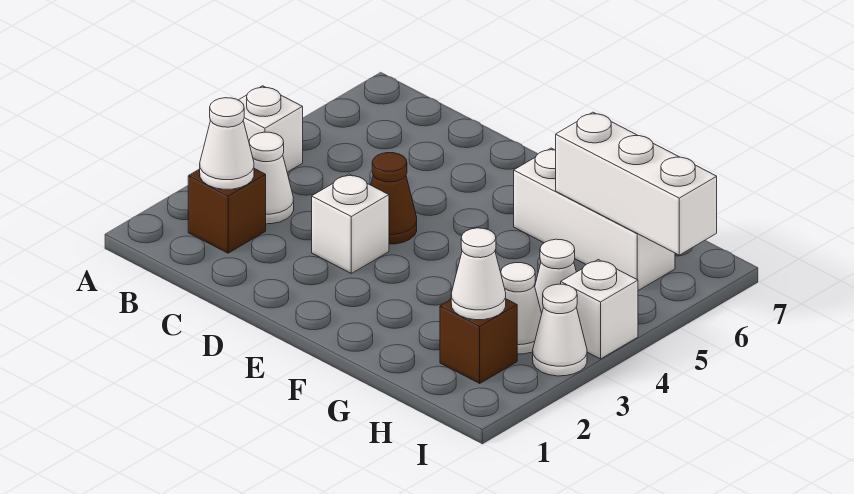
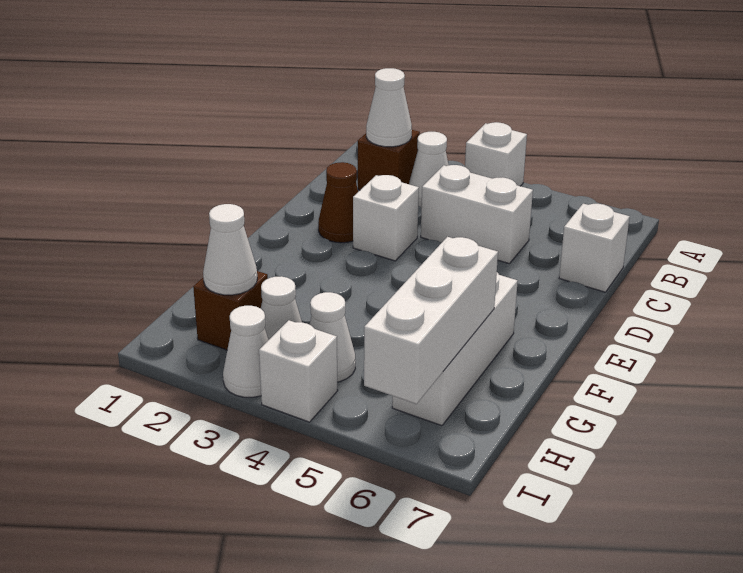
none -> white brick C4:C5 level 1
none -> white brick C7 level 1
brown cone D4 level 1 -> brown cone D2 level 1

